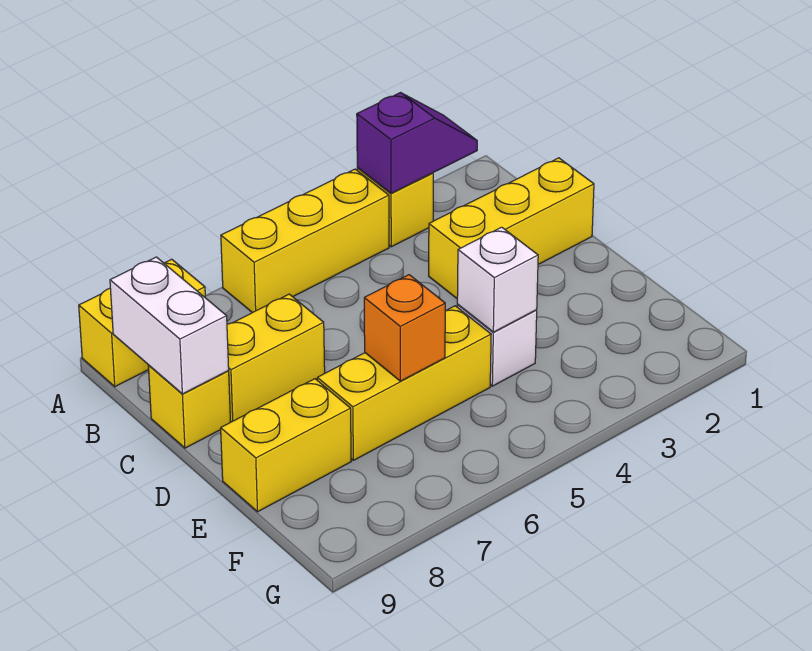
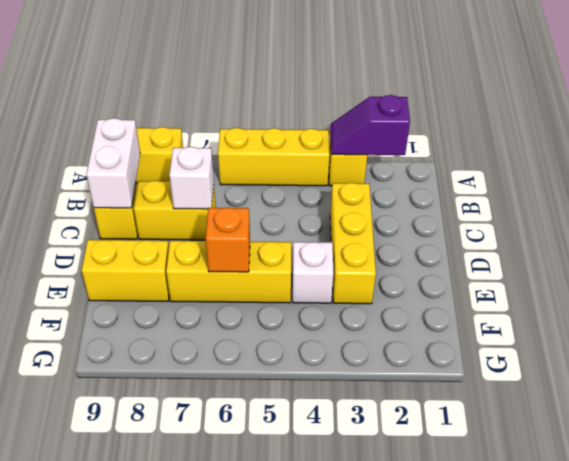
purple slope A2:A3 level 2 top 3 -> purple slope A2:A3 level 2 top 2
yellow brick C1:C3 level 1 -> yellow brick C3:E3 level 1
white brick E4 level 2 -> white brick C7 level 2

